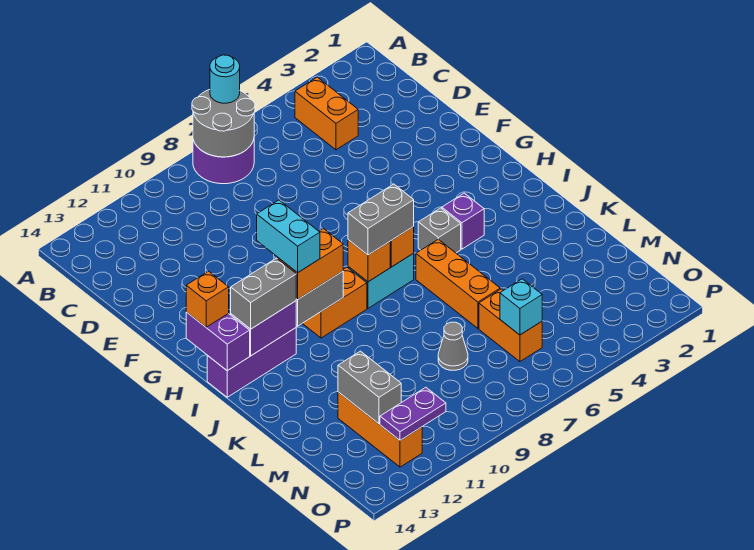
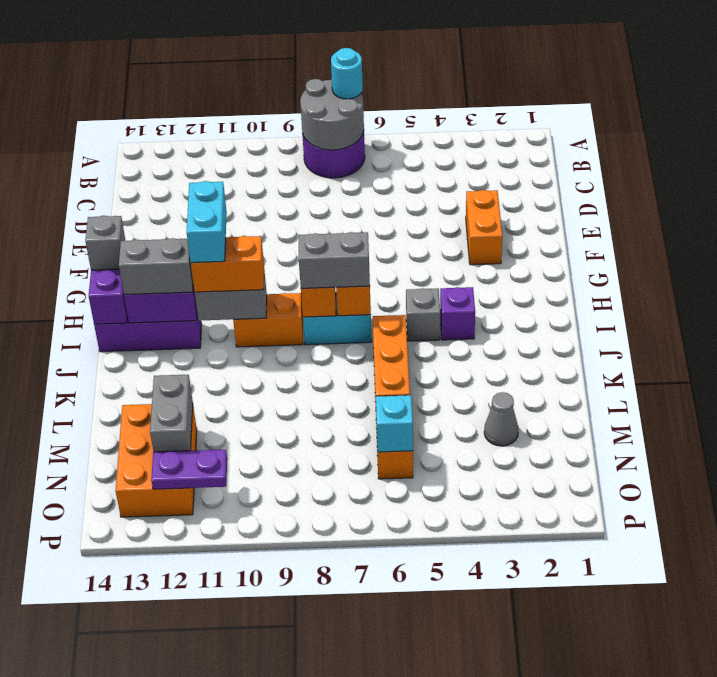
orange brick B4:C4 level 1 -> orange brick E3:F3 level 1
orange brick H14 level 3 -> grey brick H14 level 3
grey cone M8 level 1 -> grey cone M3 level 1
orange brick M12:O12 level 1 -> orange brick M12:O13 level 1

